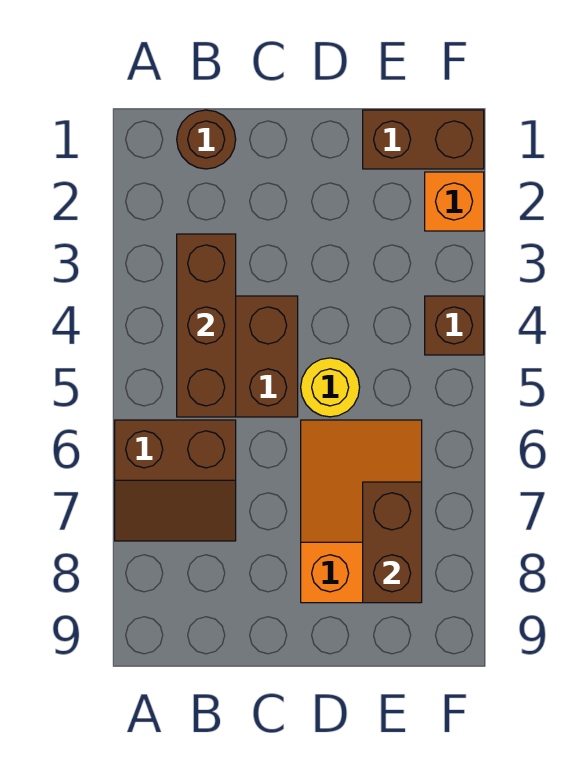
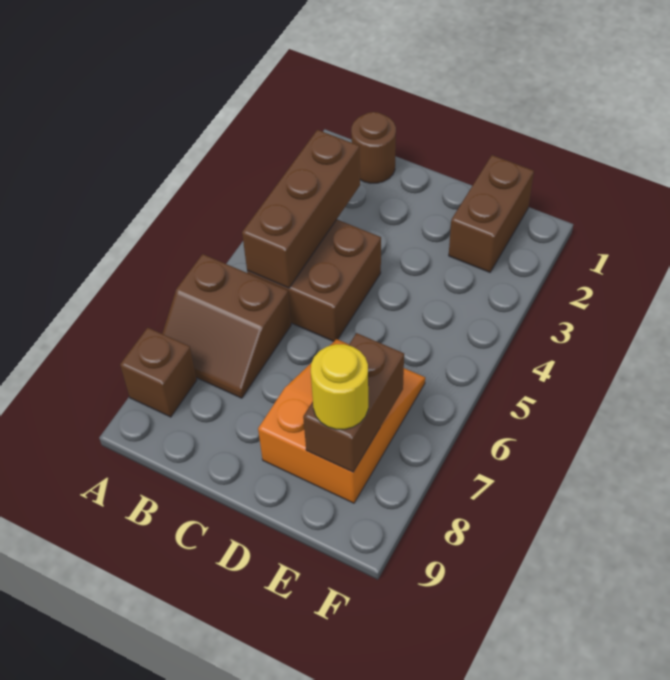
yellow round brick D5 level 1 -> yellow round brick E8 level 3
brown brick E1:F1 level 1 -> brown brick E1:E2 level 1
orange brick F2 level 1 -> none
brown brick F4 level 1 -> brown brick A8 level 1

